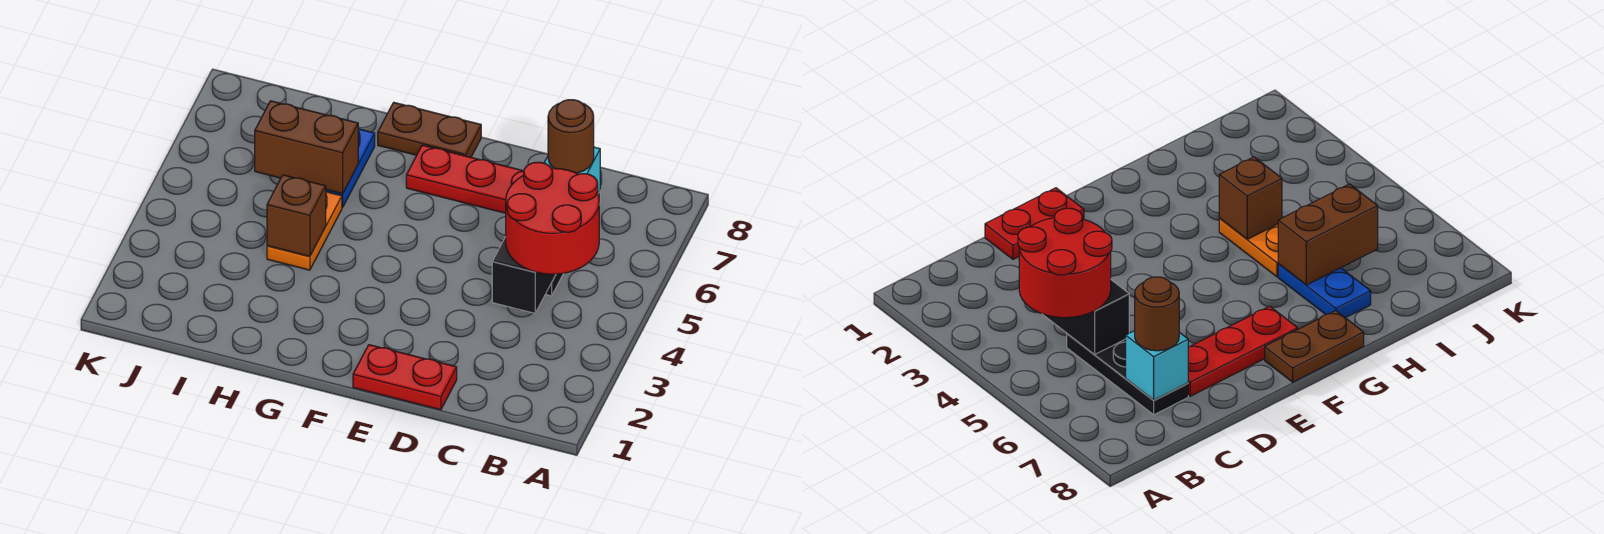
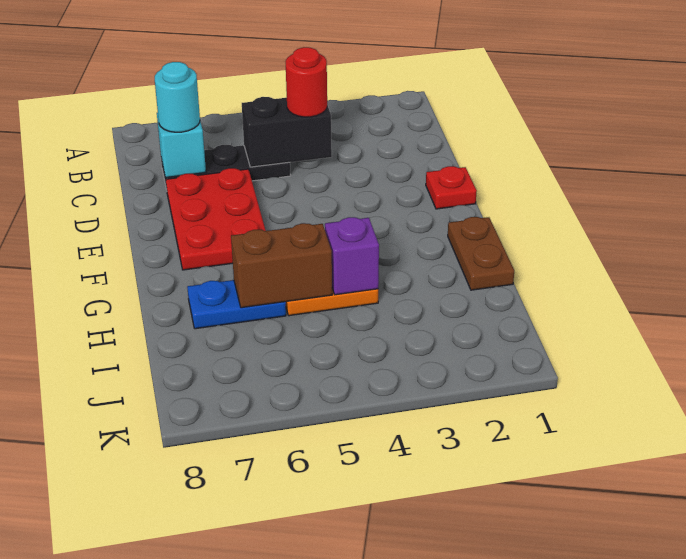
red round brick B4:C5 level 3 -> red round brick C4 level 3
brown round brick C7 level 3 -> cyan round brick C7 level 3
red plate D1:E1 level 1 -> red plate E1 level 1
red plate D7:F7 level 1 -> red plate D6:F7 level 1
brown plate F8:G8 level 1 -> brown plate G1:H1 level 1
brown brick H4 level 2 -> purple brick H4 level 2
brown brick H6:I6 level 2 -> brown brick H5:H6 level 2

